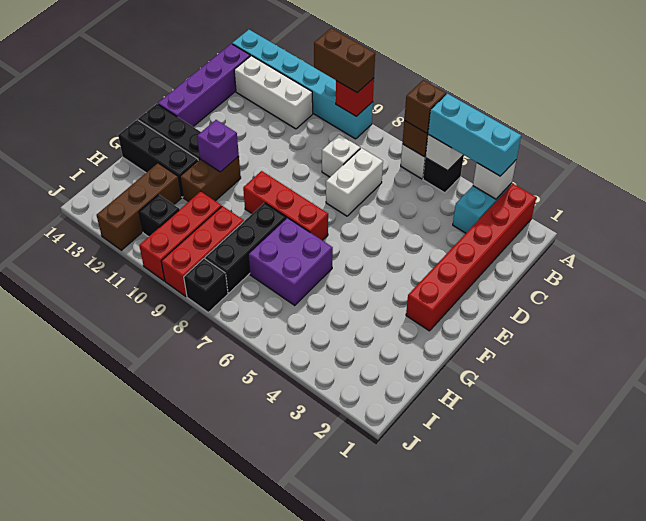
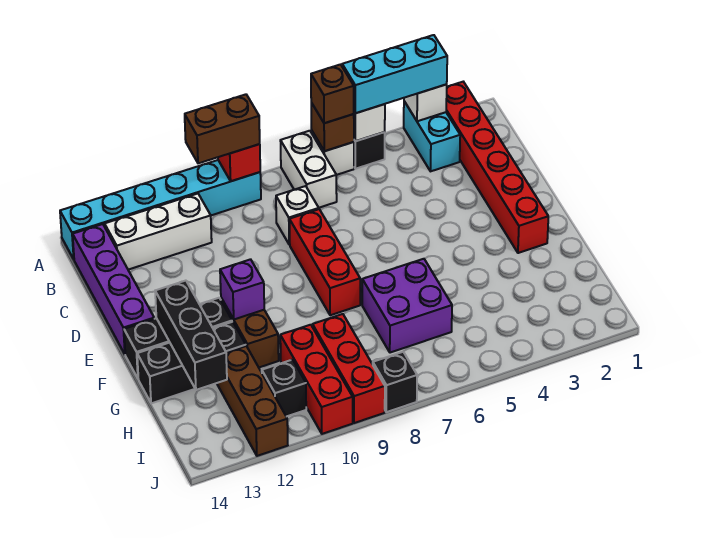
white brick C7:D7 level 1 -> white brick A7:B7 level 1
red brick F7:F9 level 1 -> red brick D8:F8 level 1
black brick G8:I8 level 1 -> black brick F13:H13 level 2

